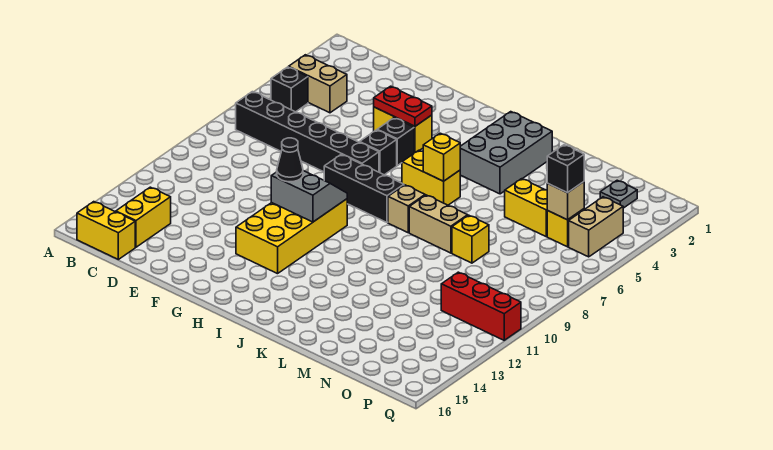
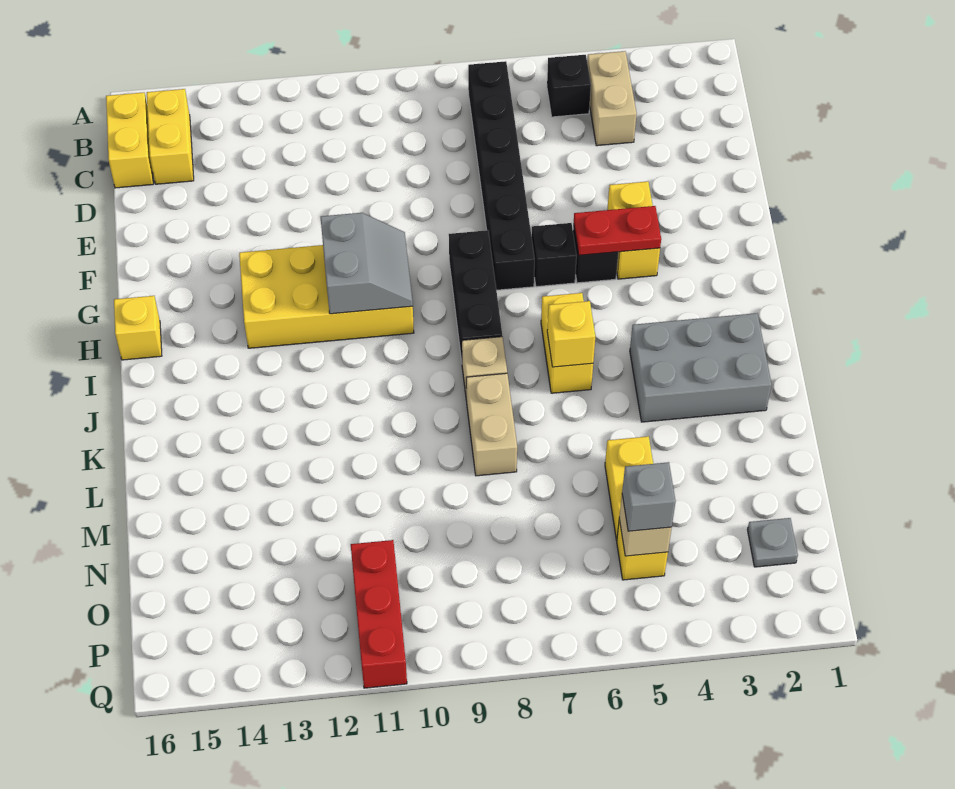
yellow brick C14:C15 level 1 -> yellow brick B15:C15 level 1
red plate F4:G4 level 2 -> red plate G4:G5 level 2
black cone G11 level 3 -> none
yellow brick M8 level 1 -> yellow brick H16 level 1
black brick O5 level 3 -> grey brick O5 level 3
tan brick P4:P5 level 1 -> none

